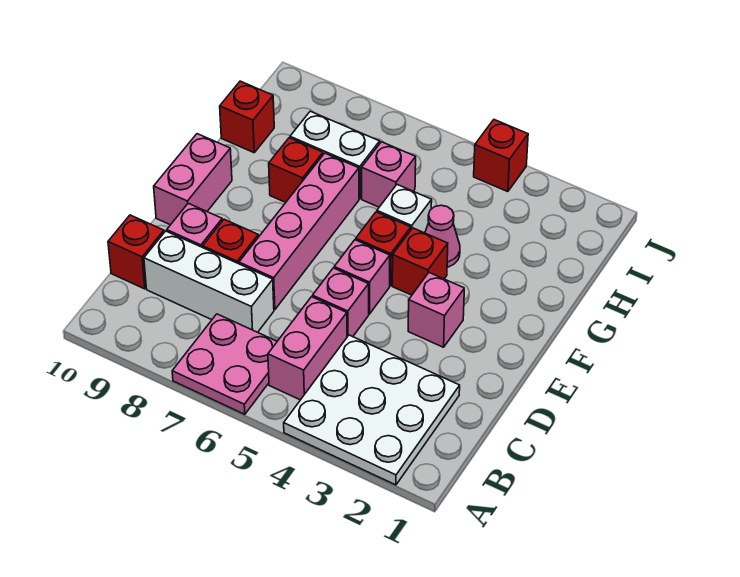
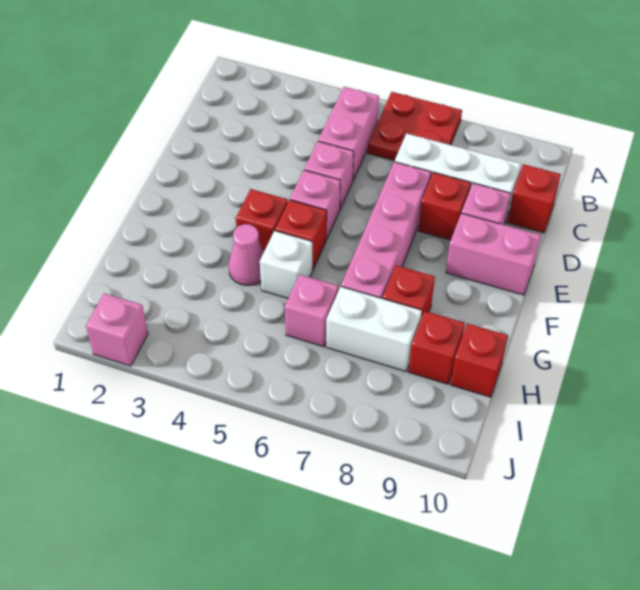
white plate A2:C4 level 1 -> none
pink plate A6:B7 level 1 -> red plate A6:B7 level 1
pink brick E3 level 1 -> pink brick J2 level 1
pink brick E10:F10 level 1 -> pink brick E9:E10 level 1
red brick J4 level 1 -> red brick H9 level 1

